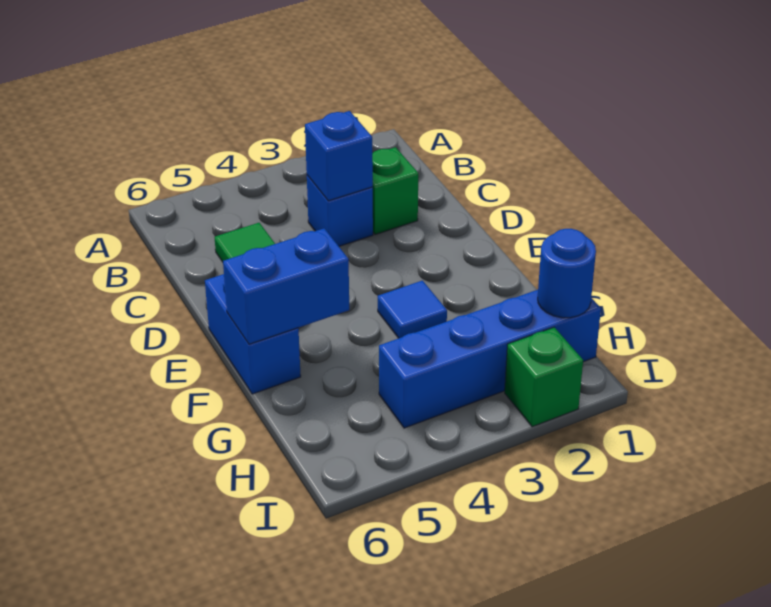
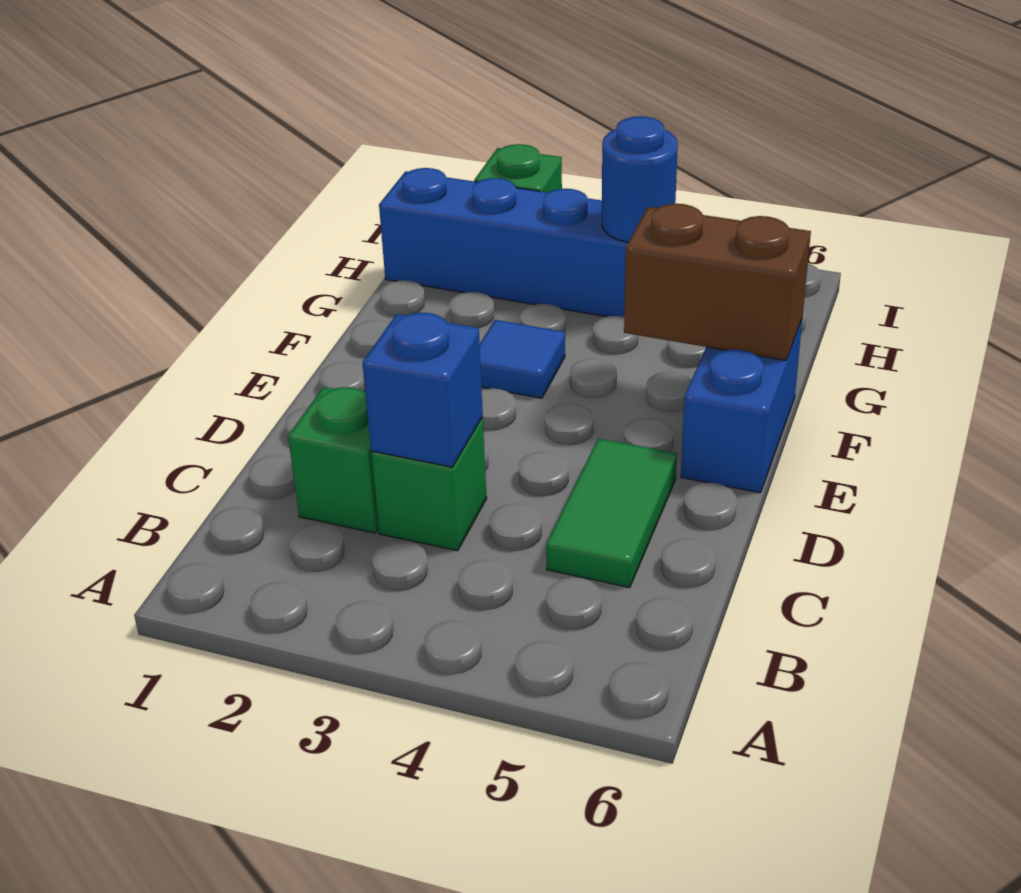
blue brick C3 level 1 -> green brick C3 level 1
blue brick F5:F6 level 2 -> brown brick F5:F6 level 2
blue round brick H1 level 2 -> blue round brick H4 level 2

